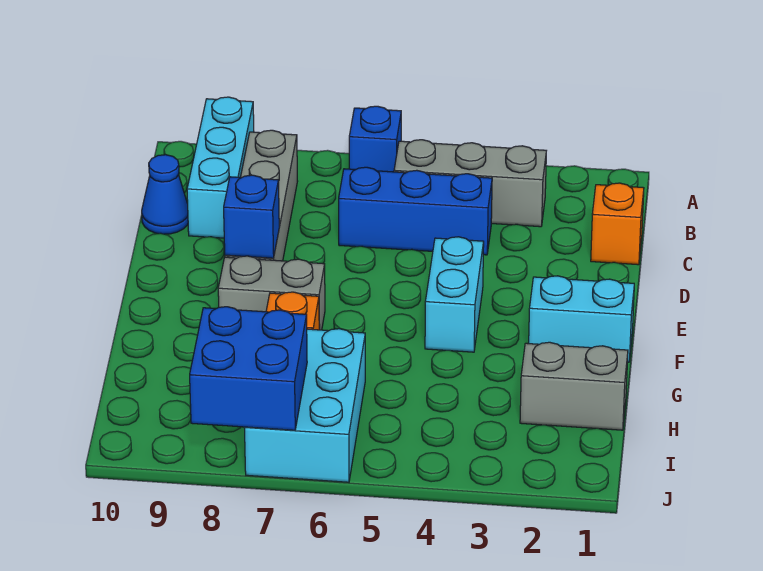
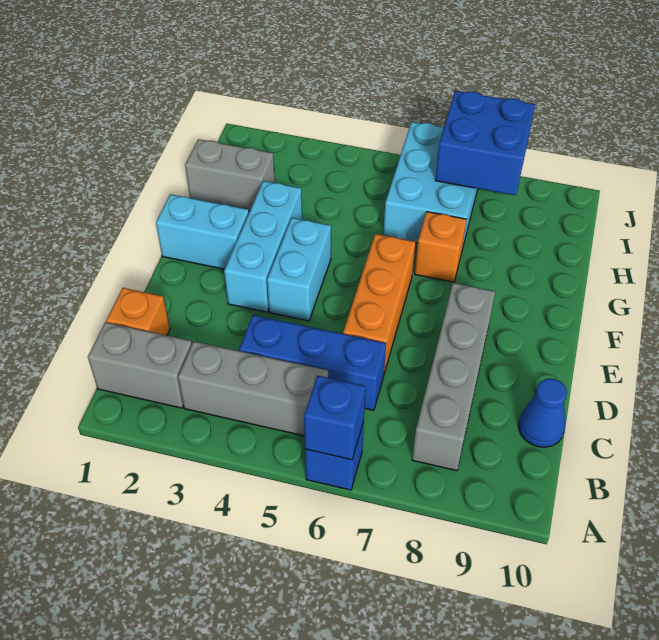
cyan brick A9:C9 level 1 -> cyan brick E3:G3 level 1
none -> orange brick D6:F6 level 1
blue brick E8 level 2 -> blue brick A6 level 2
grey brick F7:F8 level 1 -> grey brick B1:B2 level 1

